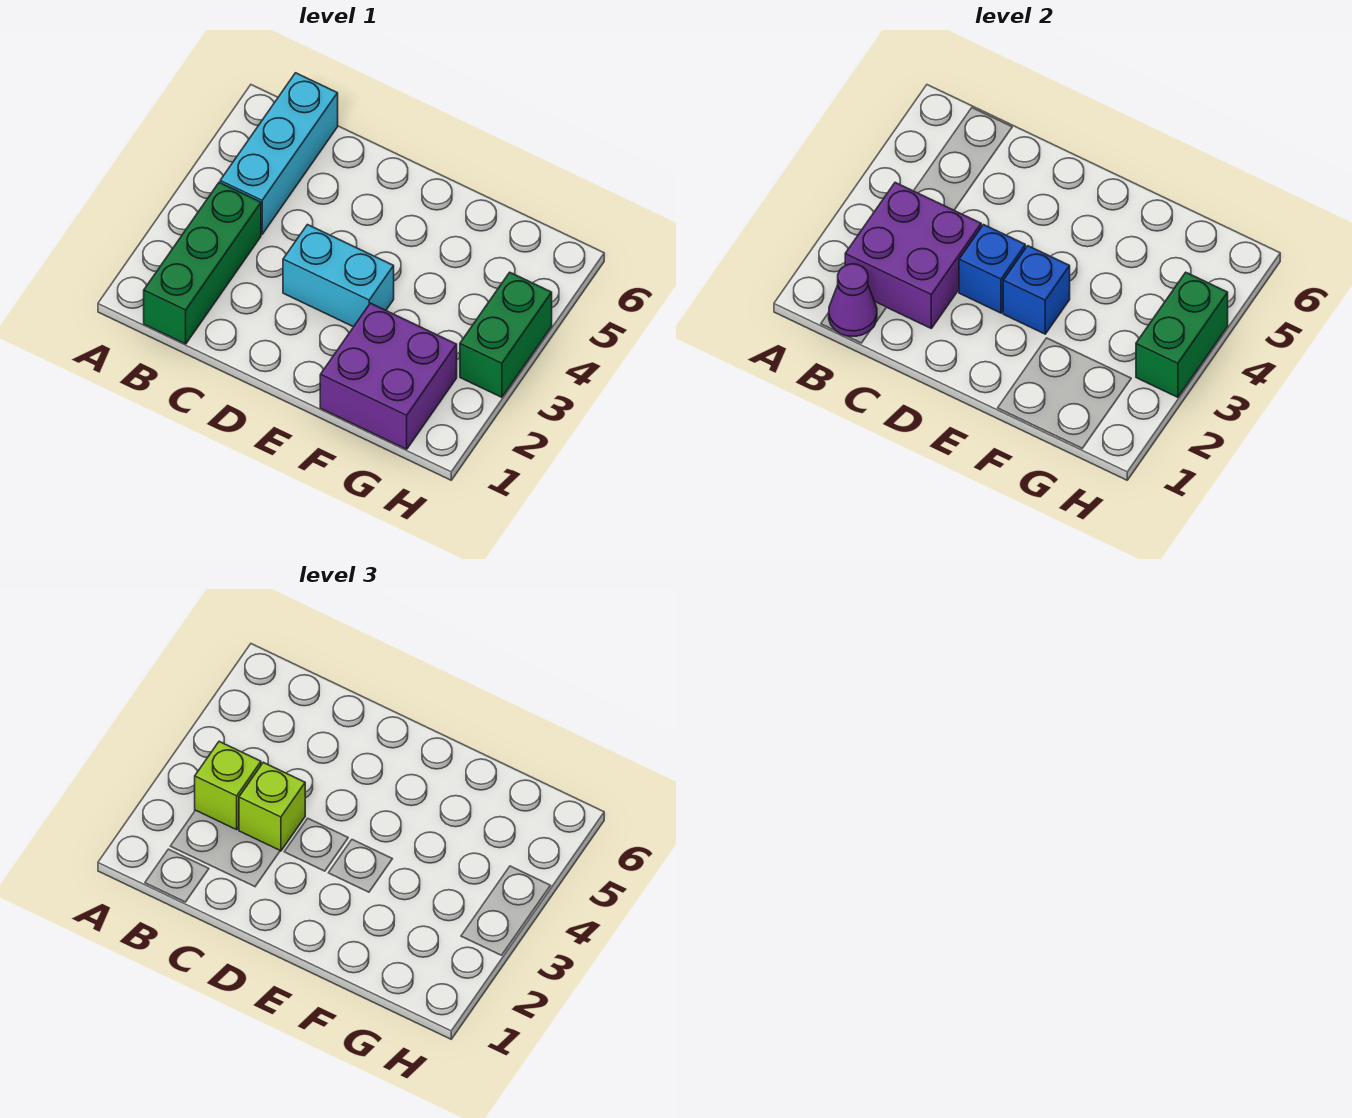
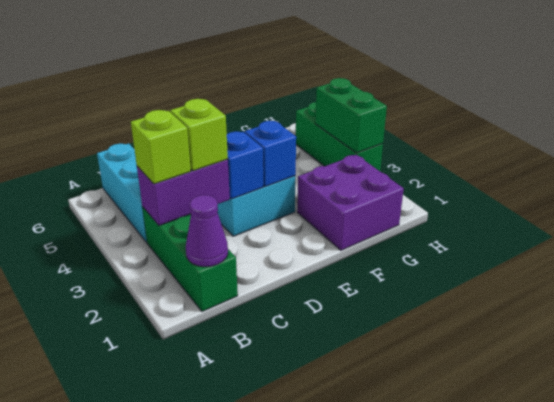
purple brick B2:C3 level 2 -> purple brick B3:C3 level 2
green brick H3:H4 level 1 -> green brick H3:H5 level 1

